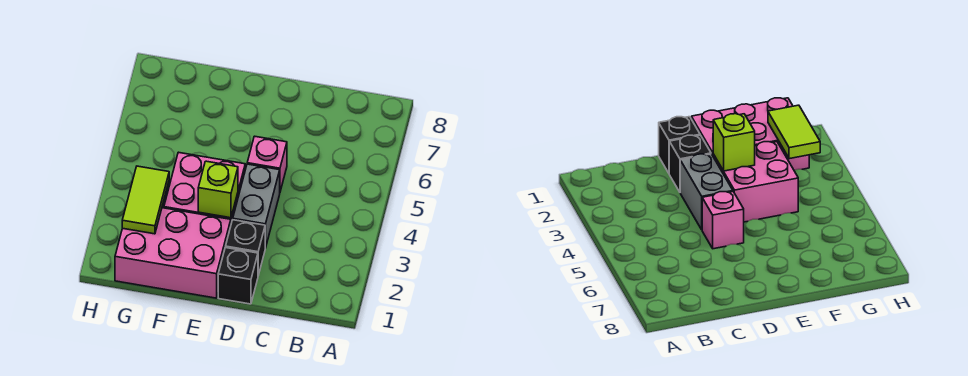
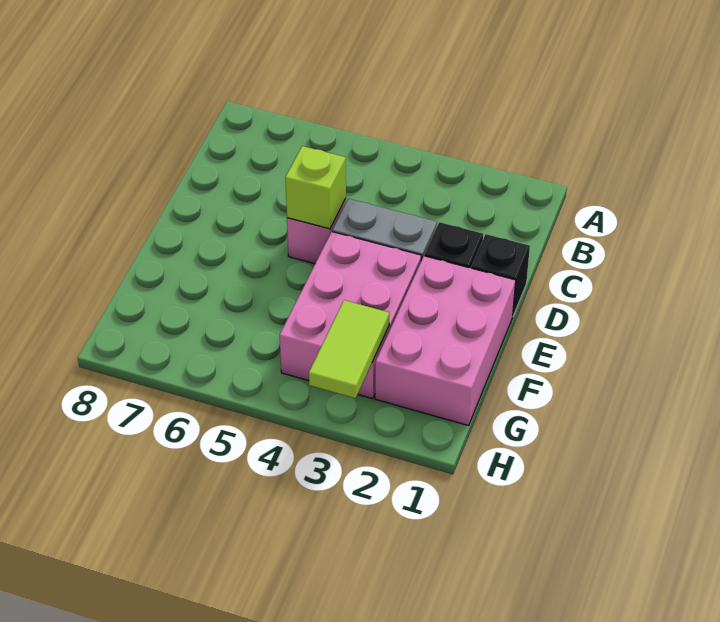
pink brick E3:F4 level 1 -> pink brick E3:G4 level 1
lime brick E3 level 2 -> lime brick D5 level 2
lime tile G2:G3 level 2 -> lime tile G3:H3 level 2

